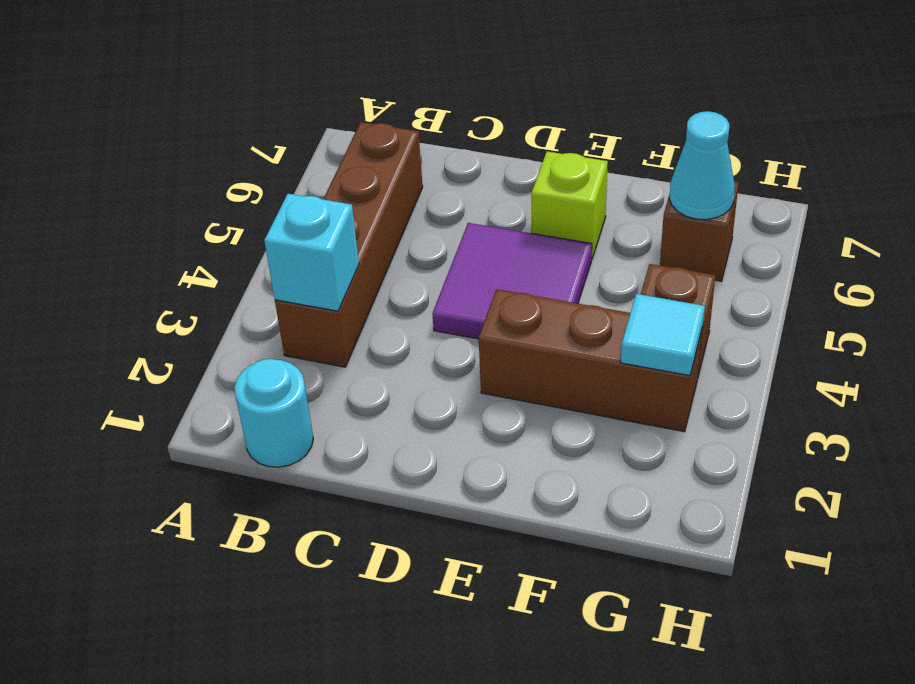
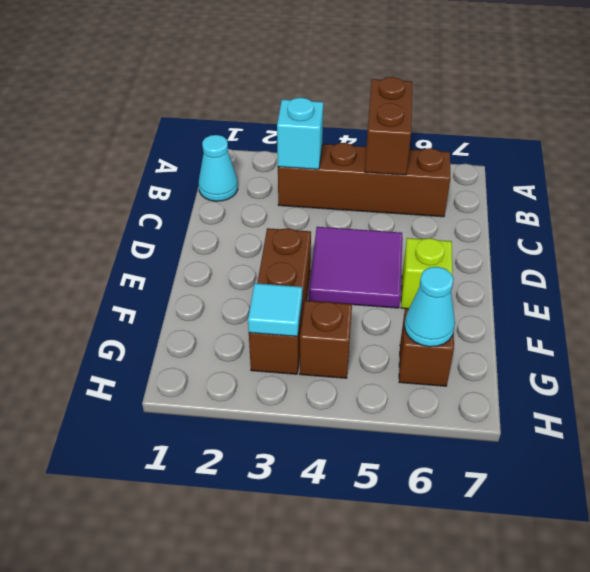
none -> brown brick A5:B5 level 2
cyan round brick B1 level 1 -> cyan cone B1 level 1

